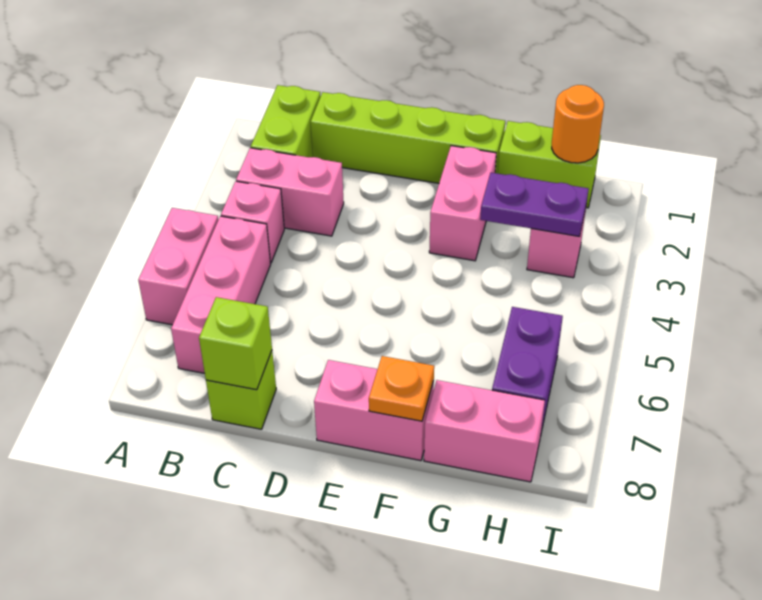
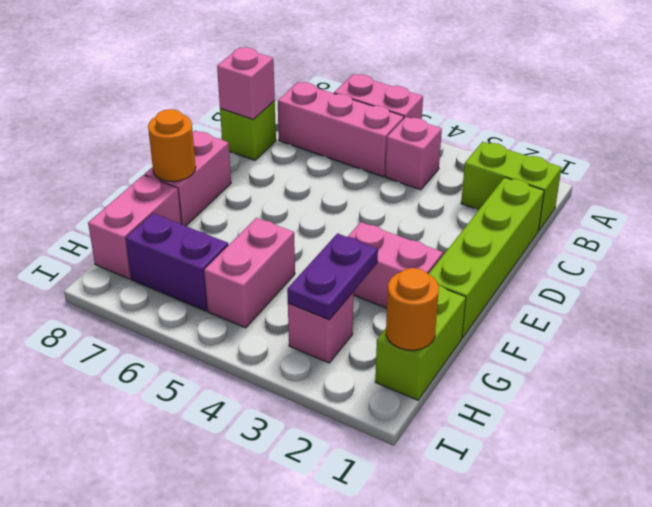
pink brick B3:C3 level 1 -> pink brick G5:H5 level 1
lime brick C8 level 2 -> pink brick C8 level 2
orange plate F8 level 2 -> orange round brick F8 level 2

